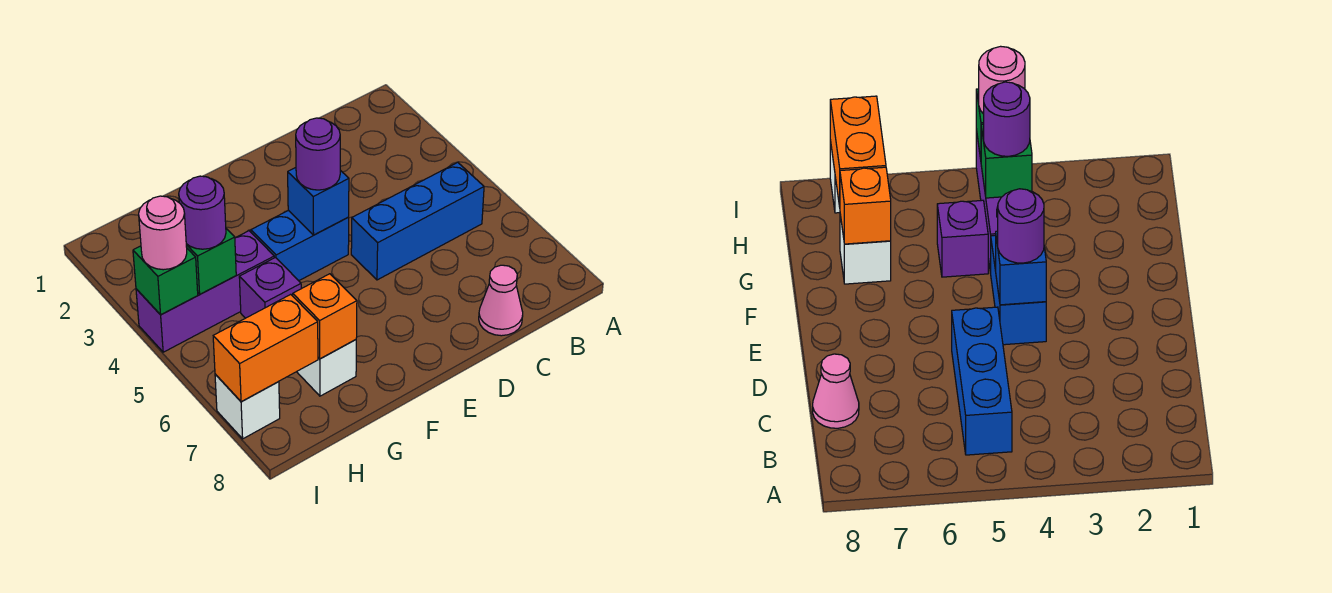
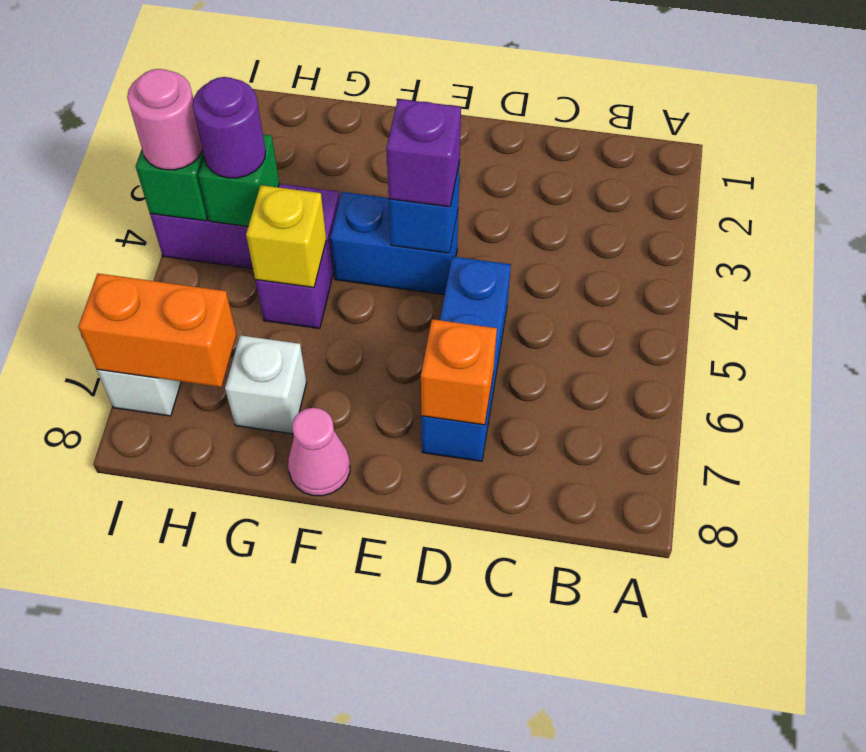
blue brick B5:D5 level 1 -> blue brick D5:D7 level 1
pink cone C8 level 1 -> pink cone F8 level 1
purple round brick E4 level 3 -> purple brick E4 level 3
none -> yellow brick G5 level 2
orange brick G7 level 2 -> orange brick D7 level 2

